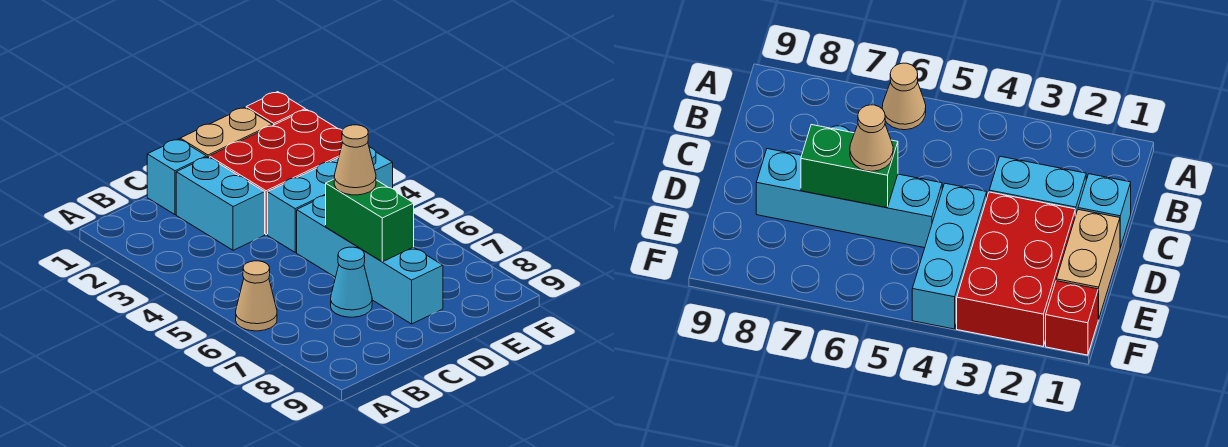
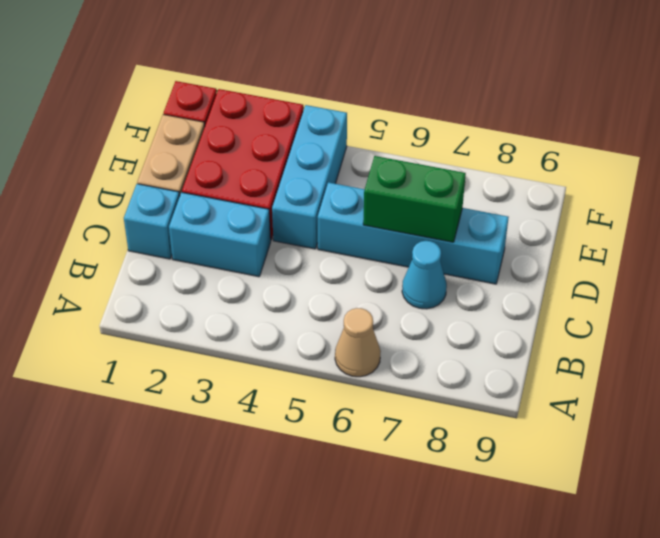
tan cone D6 level 3 -> none

